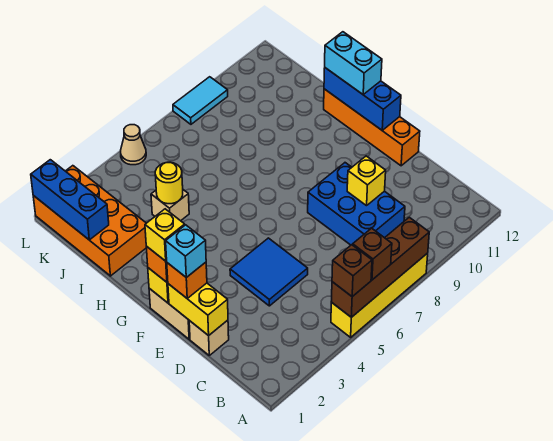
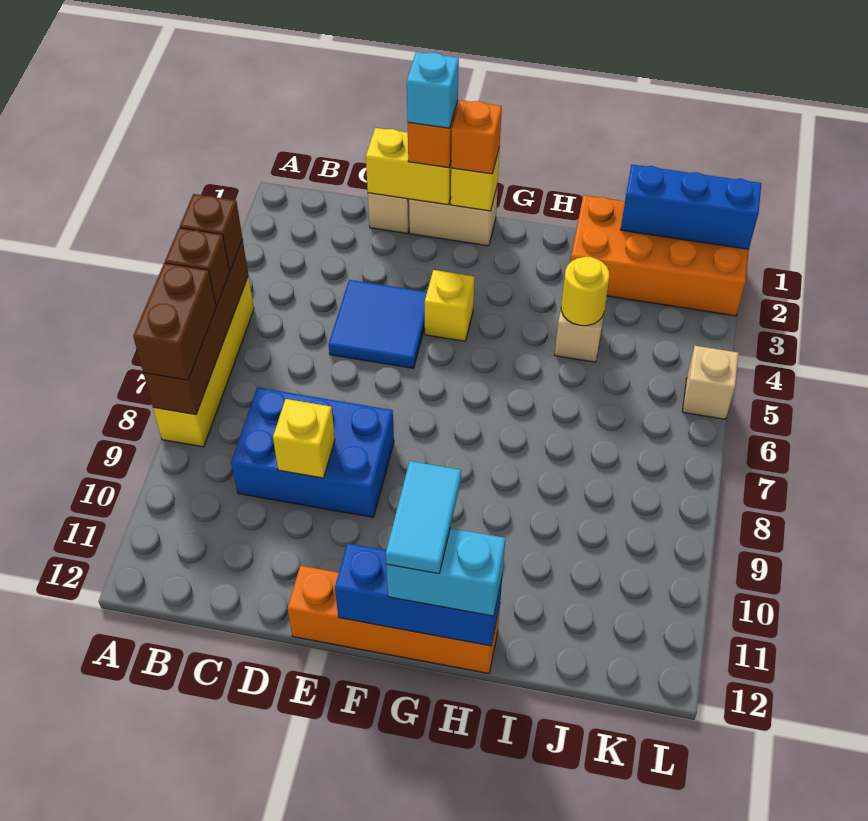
none -> brown brick A7:A8 level 3
yellow brick F1 level 4 -> yellow brick F4 level 1
tan cone L5 level 1 -> tan brick L5 level 1
cyan tile L8:L9 level 1 -> cyan tile G11:G12 level 4

